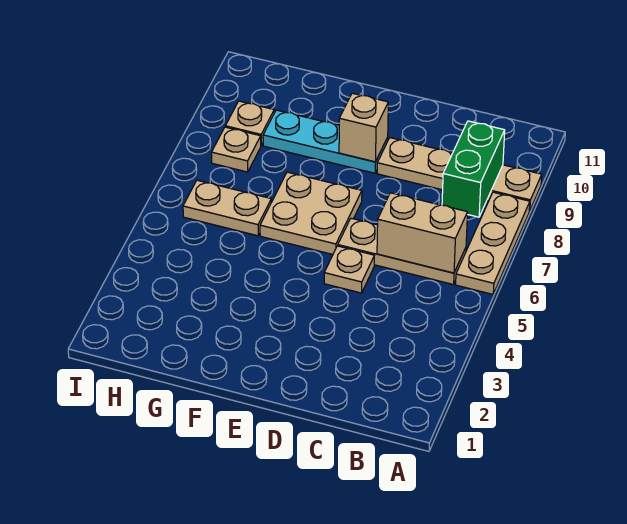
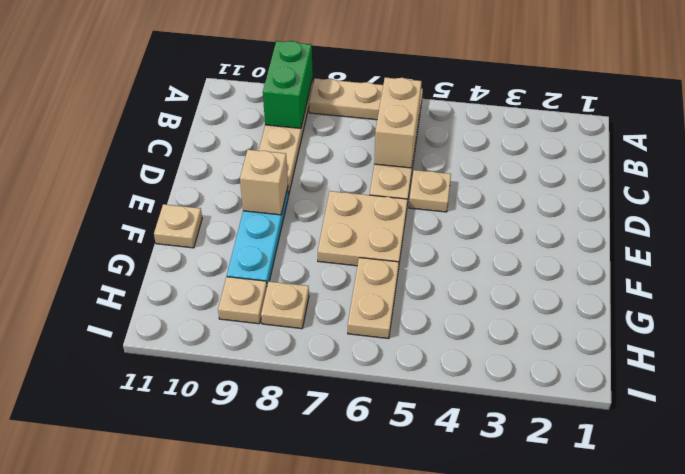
green brick B8:B9 level 2 -> green brick A9:B9 level 2
none -> tan plate F11 level 1

